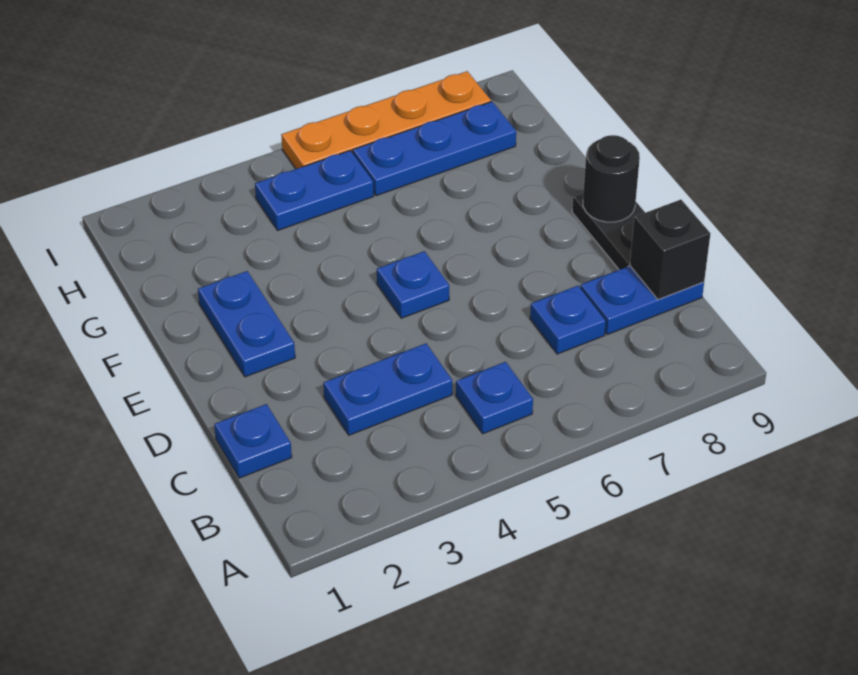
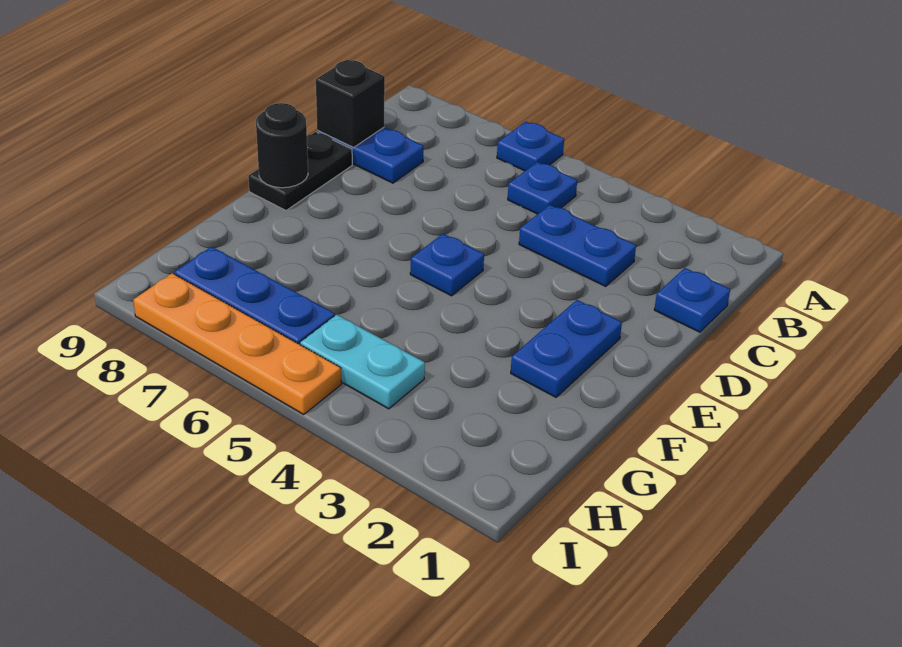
blue plate C7 level 1 -> blue plate A6 level 1
blue plate H4:H5 level 1 -> cyan plate H4:H5 level 1

